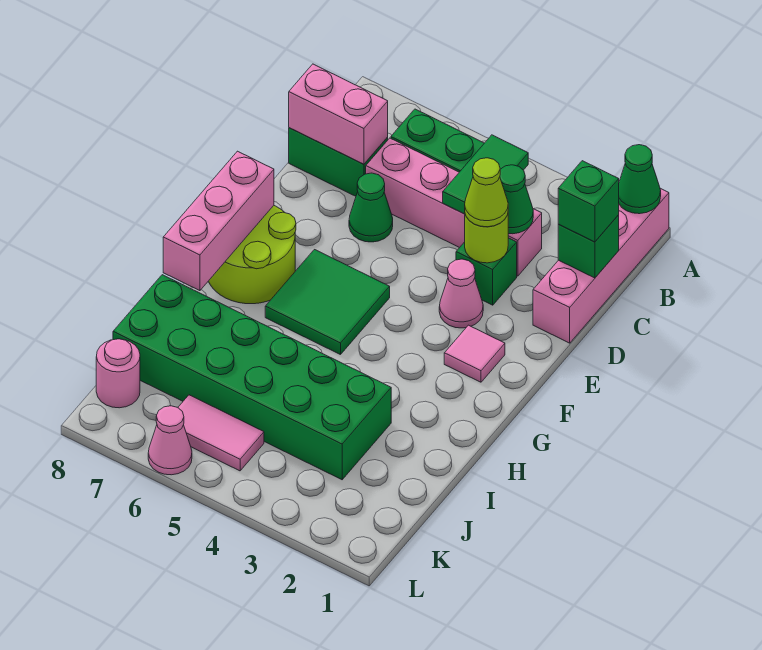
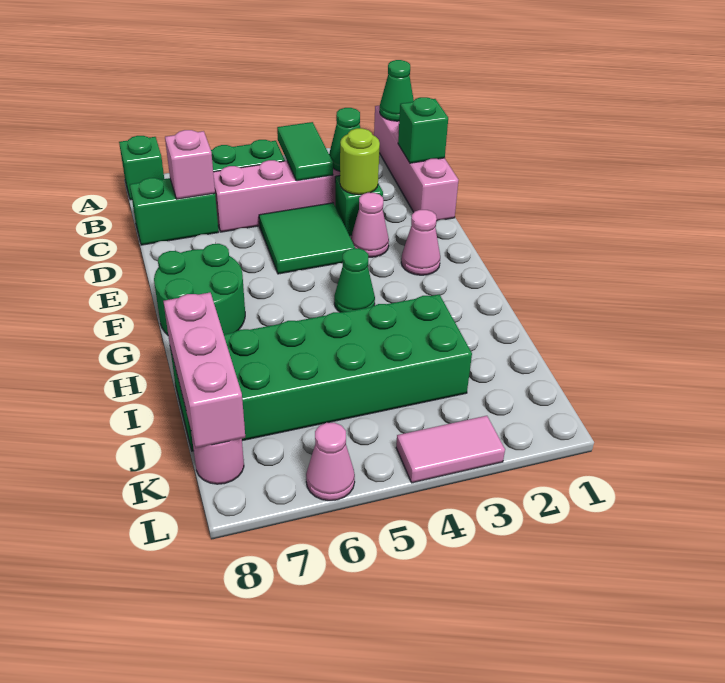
green brick C1 level 3 -> green brick A8 level 1
pink brick C7:C8 level 2 -> pink brick C7 level 2
lime cone D3 level 3 -> none
green cone D6 level 1 -> green cone G4 level 1
pink tile F2 level 1 -> pink cone F2 level 1
green tile F5:G6 level 1 -> green tile D4:E5 level 1
lime round brick F7:G8 level 1 -> green round brick F7:G8 level 1
pink brick F8:H8 level 2 -> pink brick I8:K8 level 2
pink tile K5:K6 level 1 -> pink tile L3:L4 level 1

